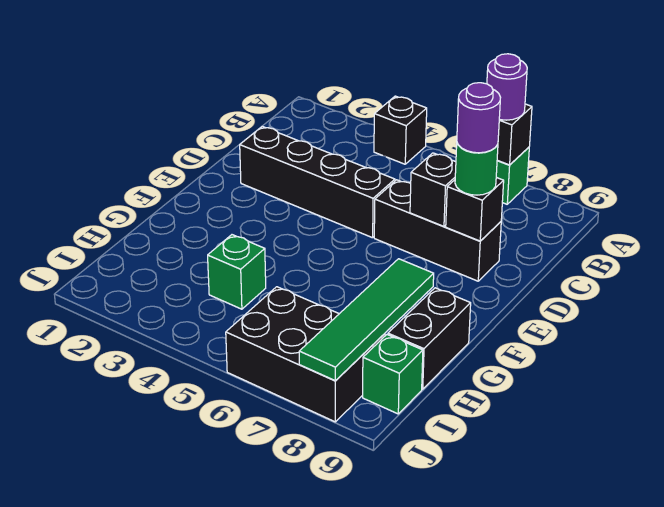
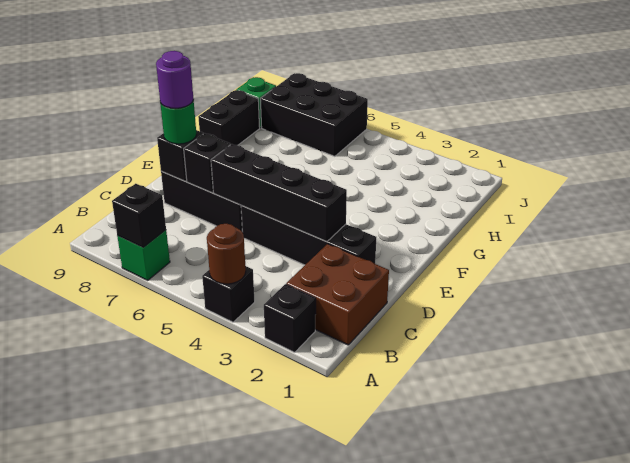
none -> black brick A2 level 1
none -> brown round brick A4 level 2
purple round brick A7 level 3 -> none
none -> brown brick B1:C2 level 1
none -> black brick D3:D6 level 2
green tile G8:J8 level 2 -> none
green brick H4 level 1 -> none

